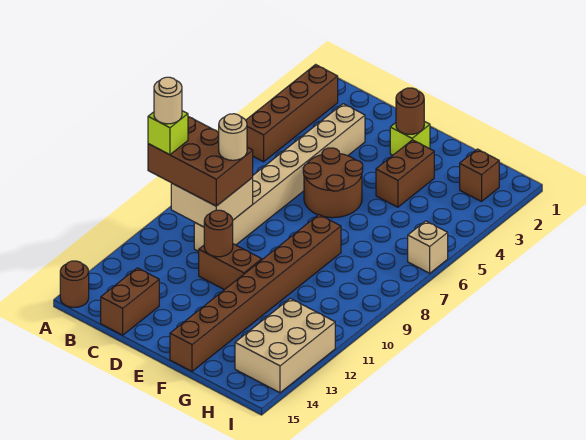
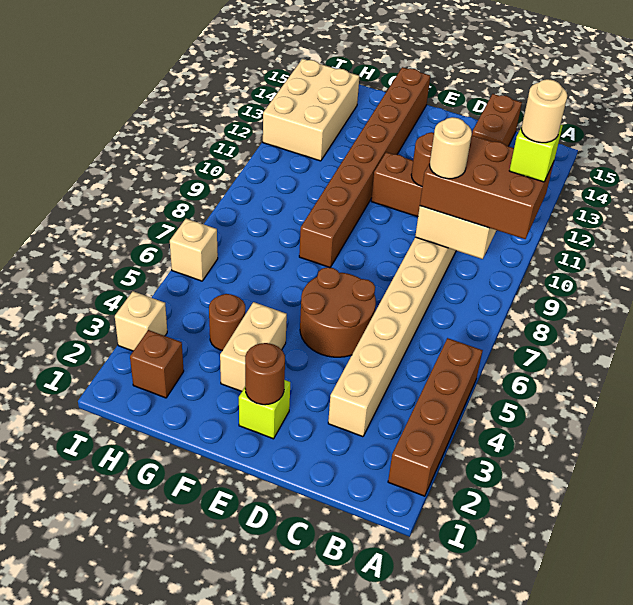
brown round brick A15 level 1 -> brown round brick G4 level 1
brown brick F3:F4 level 1 -> tan brick F3:F4 level 1
none -> tan brick I3 level 1

